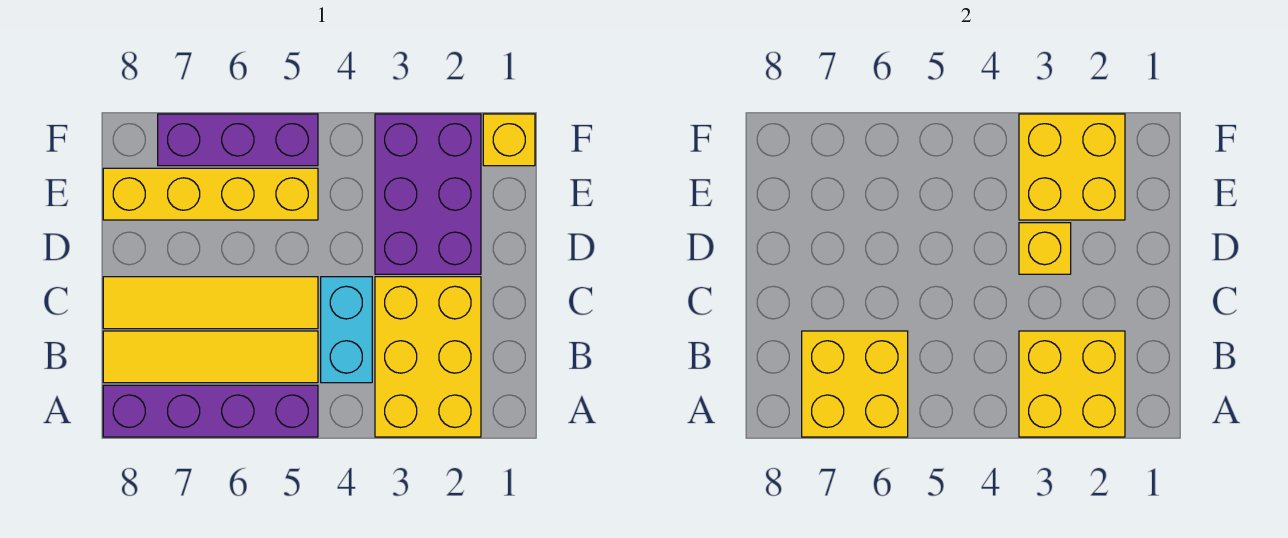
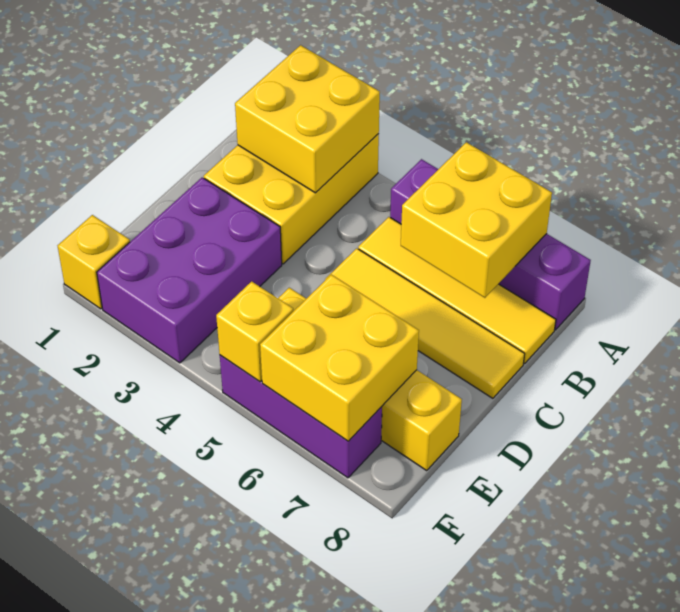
cyan brick B4:C4 level 1 -> none
yellow brick D3 level 2 -> yellow brick F5 level 2
yellow brick E2:F3 level 2 -> yellow brick E6:F7 level 2

